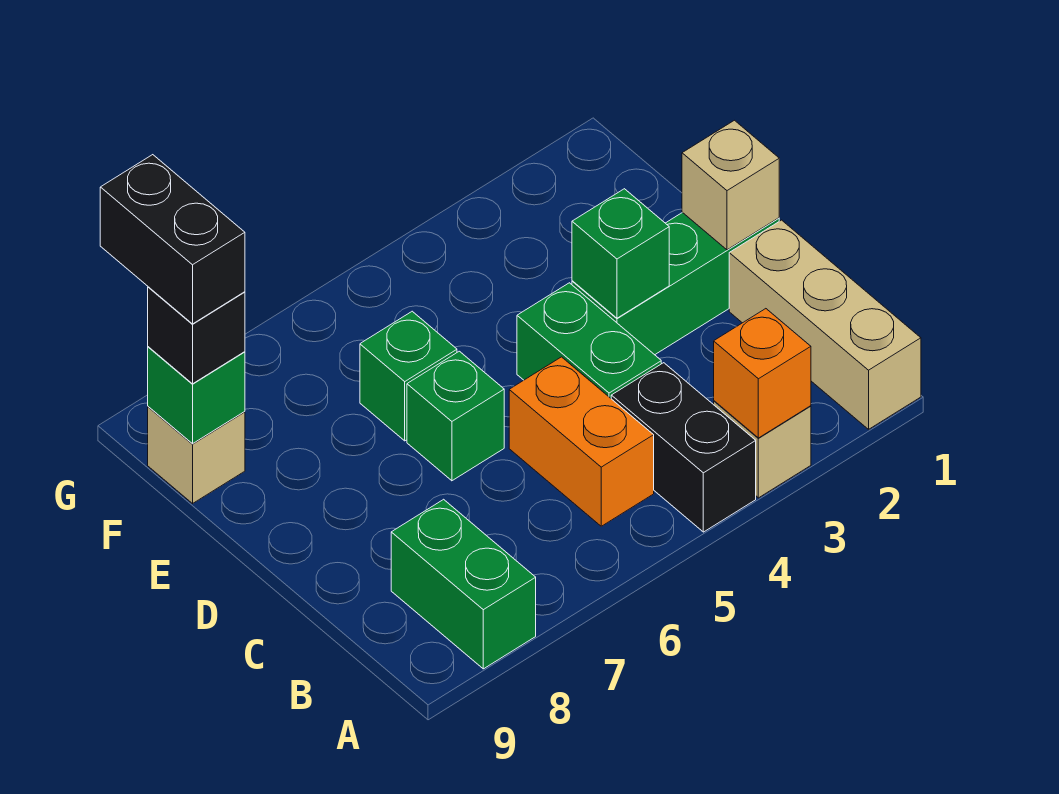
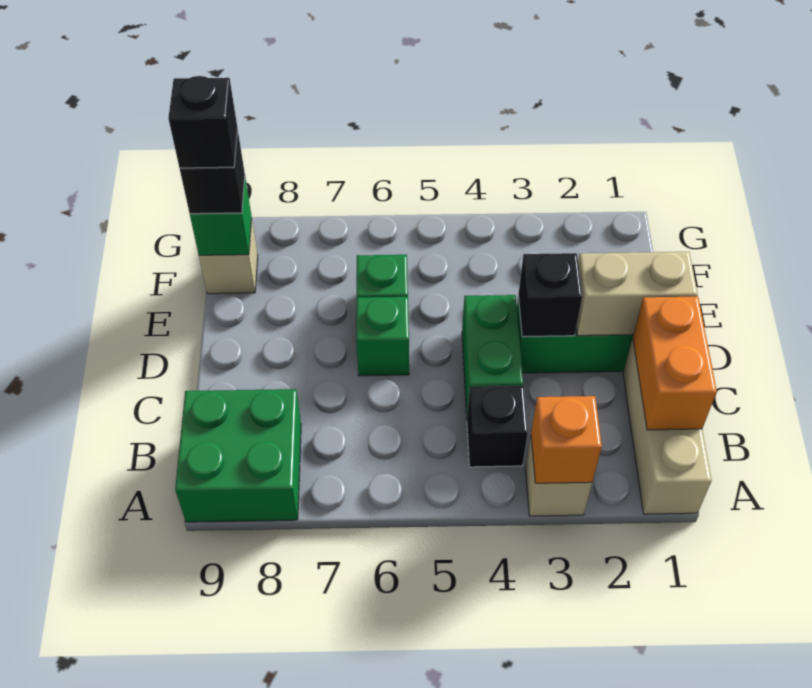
black brick A4:B4 level 1 -> black brick B4 level 1
green brick A8:B8 level 1 -> green brick A8:B9 level 1
orange brick B5:C5 level 1 -> orange brick B1:C1 level 2
tan brick D1 level 2 -> tan brick D1:D2 level 2
green brick D3 level 2 -> black brick D3 level 2
black brick F9:G9 level 4 -> black brick F9 level 4

